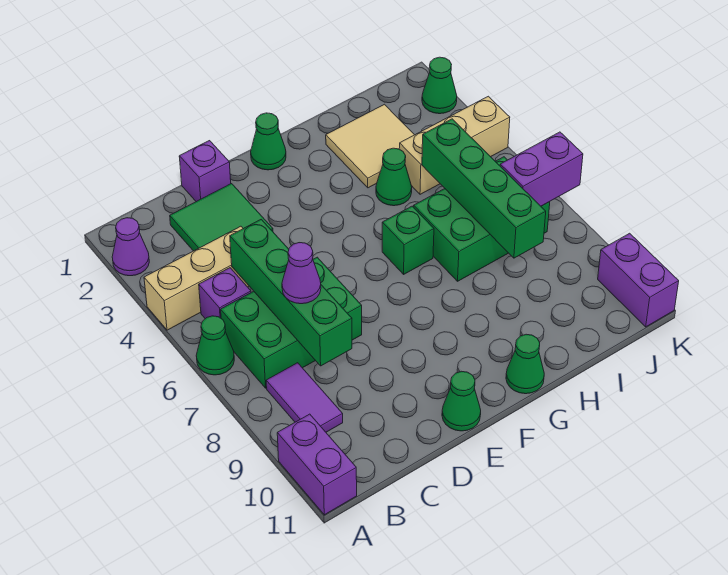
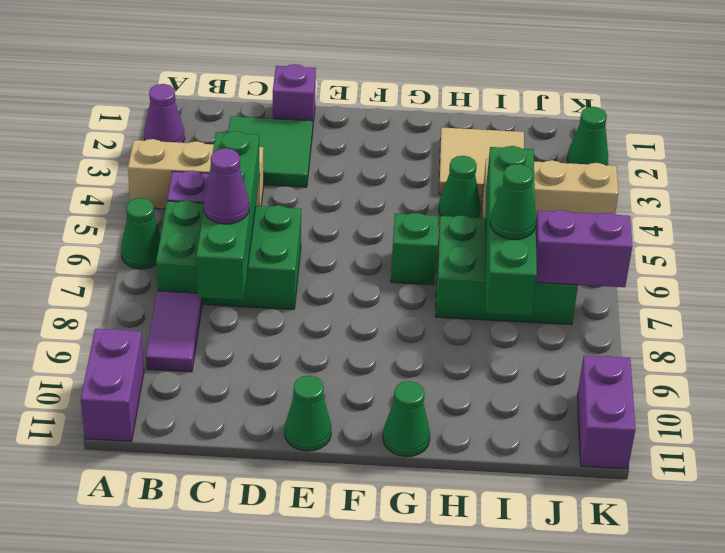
green cone F1 level 1 -> green cone I7 level 3

